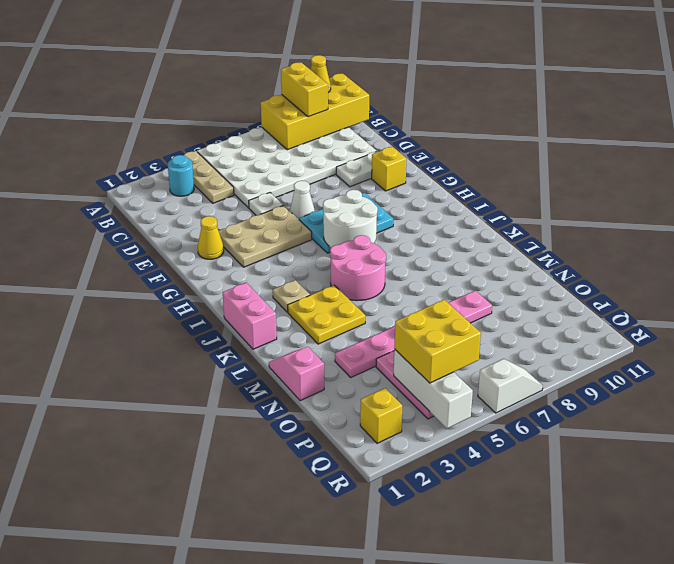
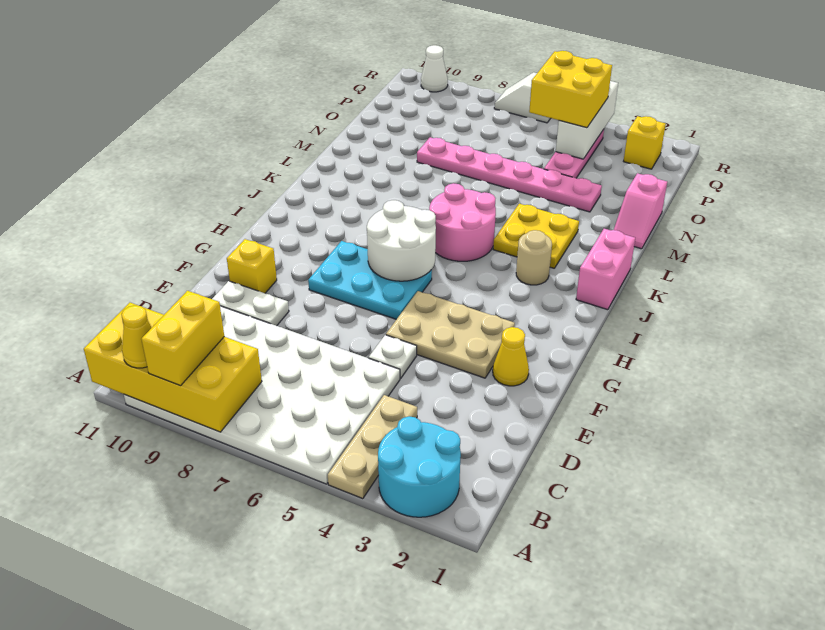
cyan round brick B3 level 1 -> cyan round brick A2:B3 level 1
white cone F6 level 1 -> white cone R10 level 1
tan plate J3 level 1 -> tan round brick J3 level 1

